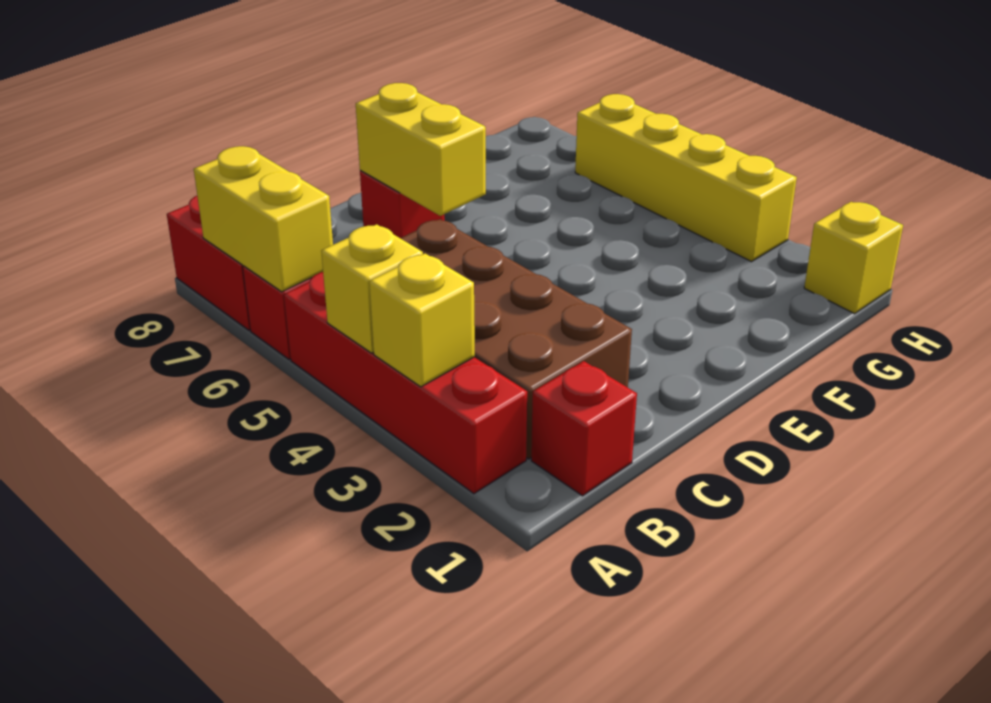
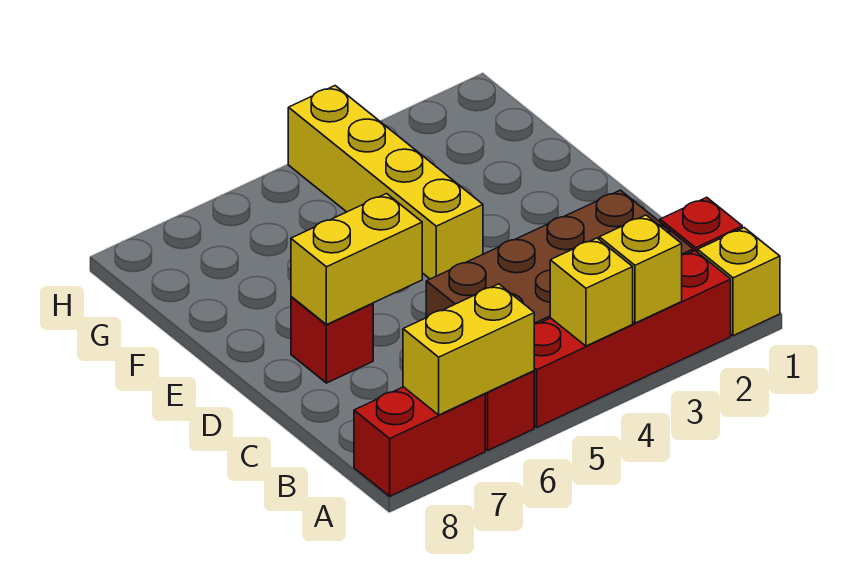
yellow brick H1 level 1 -> yellow brick A1 level 1
yellow brick H3:H6 level 1 -> yellow brick E4:H4 level 1

